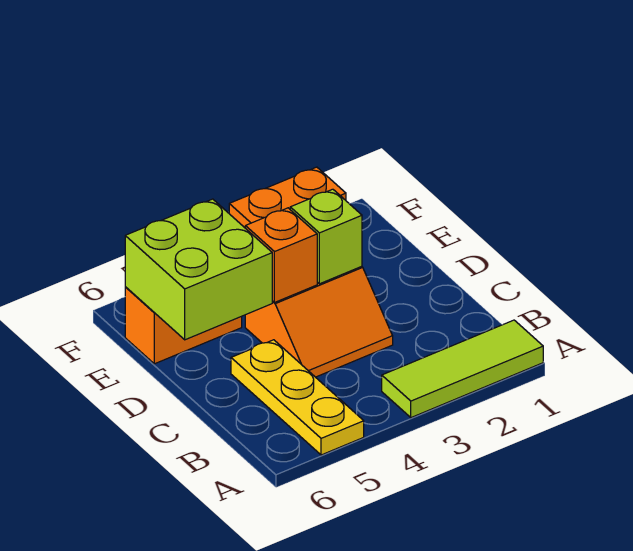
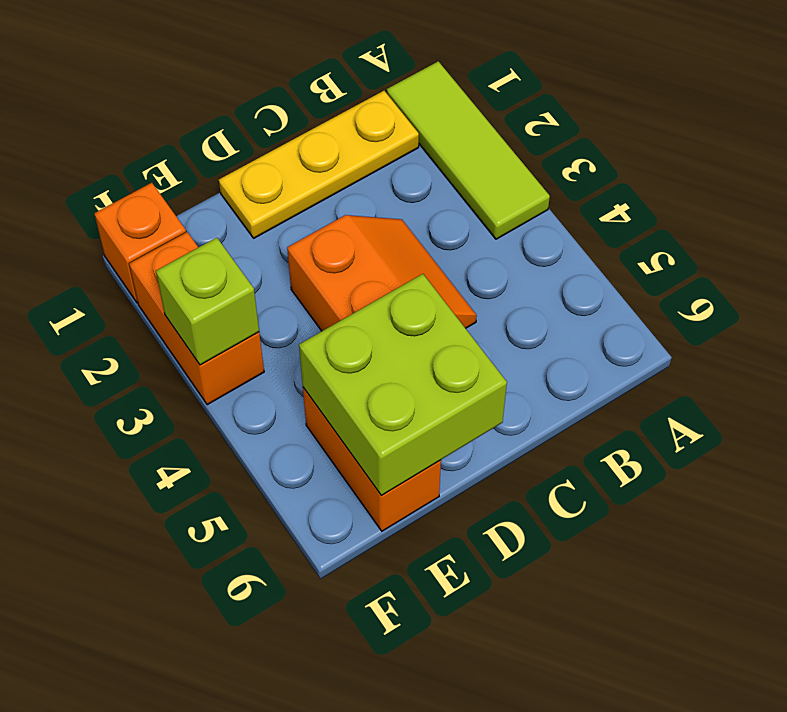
yellow plate A5:C5 level 1 -> yellow plate B1:D1 level 1
lime brick D3 level 2 -> lime brick F3 level 2
orange brick D4 level 2 -> orange brick F1 level 1

